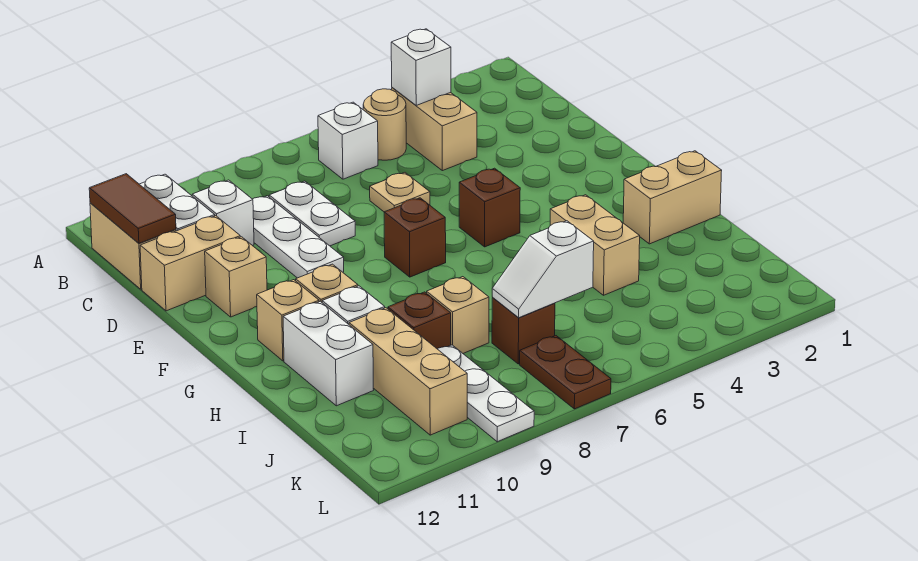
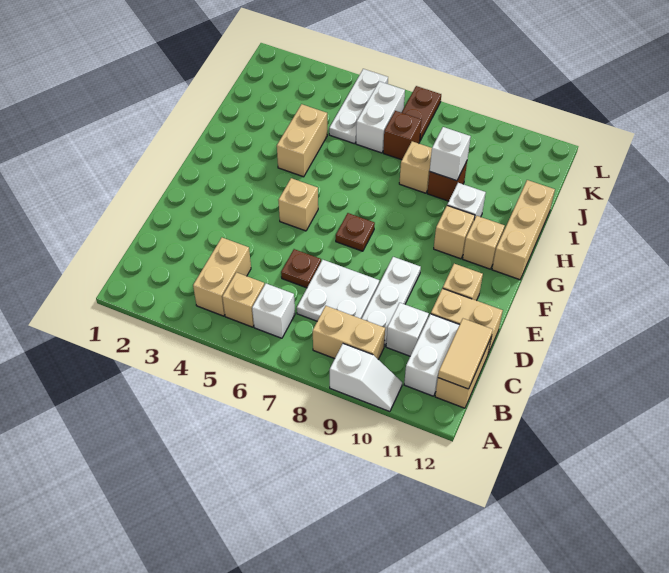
white brick B4 level 2 -> white brick I9 level 2
tan round brick B5 level 1 -> tan brick B5 level 1
brown tile B12:C12 level 2 -> tan tile B12:C12 level 2
white plate C8:D8 level 1 -> white plate C7:D8 level 1
tan plate D6 level 1 -> brown plate D6 level 1
brown brick F5 level 1 -> tan brick F5 level 1
brown brick F7 level 1 -> brown plate F7 level 1
tan brick H1:H2 level 1 -> tan brick B8:B9 level 1
white brick H11:I11 level 1 -> white brick J6:K6 level 1
tan brick I10:K10 level 1 -> tan brick G12:I12 level 1
white slope J6:J7 level 2 top 6 -> white slope A9:A10 level 1 top 9
white plate J9:L9 level 1 -> white plate J5:L5 level 1

